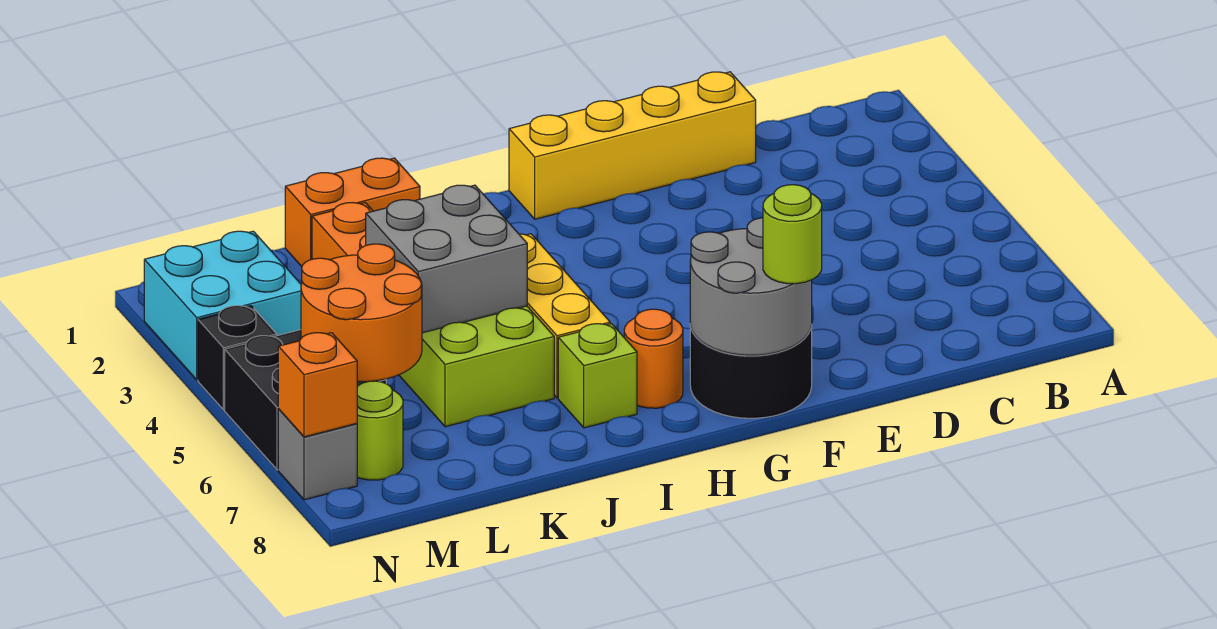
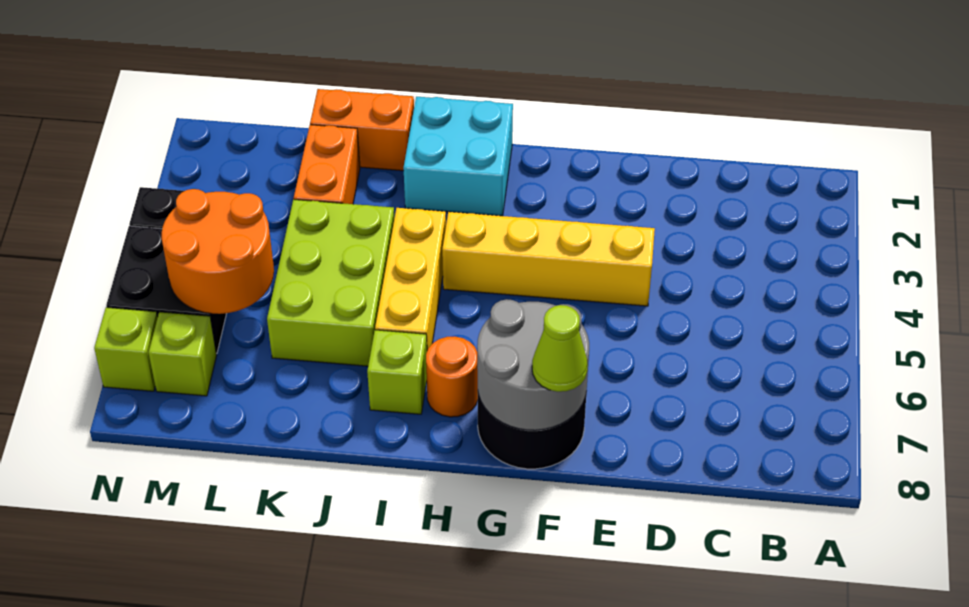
yellow brick D1:G1 level 1 -> yellow brick E4:H4 level 1
lime round brick F8 level 3 -> lime cone F8 level 3
grey brick J4:K5 level 2 -> none
cyan brick M2:N3 level 1 -> cyan brick H1:I2 level 1
lime round brick M7 level 1 -> lime brick M7 level 1
grey brick N7 level 1 -> lime brick N7 level 1
orange brick N7 level 2 -> none

